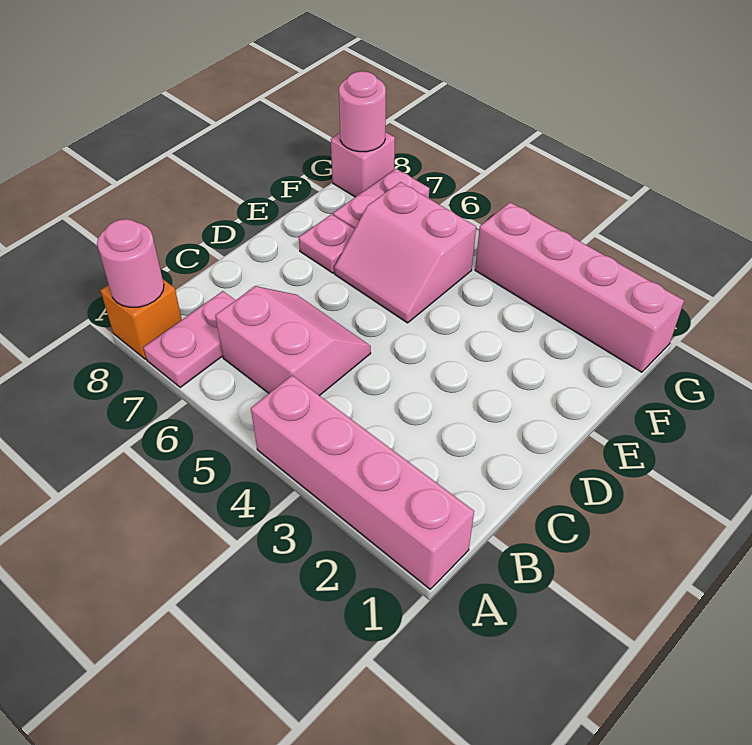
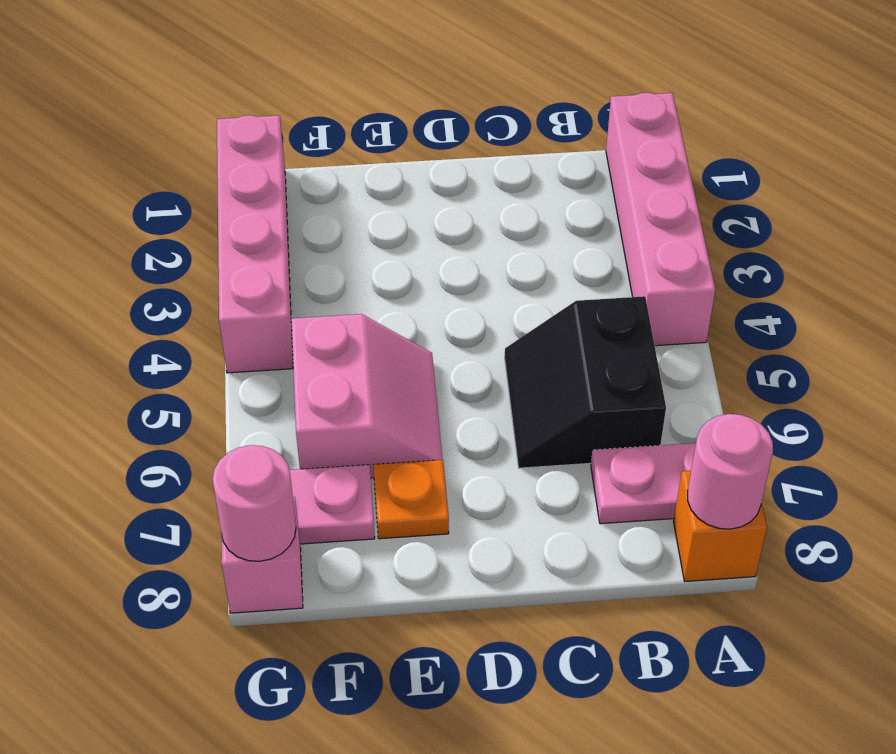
pink slope B5:C6 level 1 top B -> black slope B5:C6 level 1 top B
pink plate E7 level 1 -> orange plate E7 level 1

